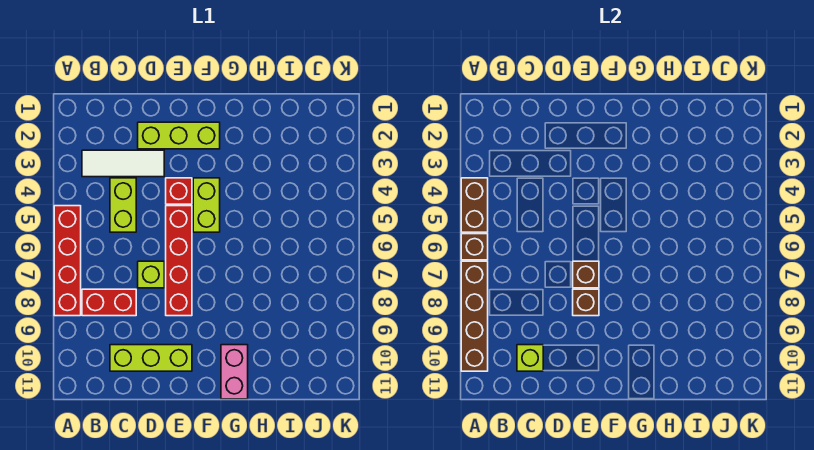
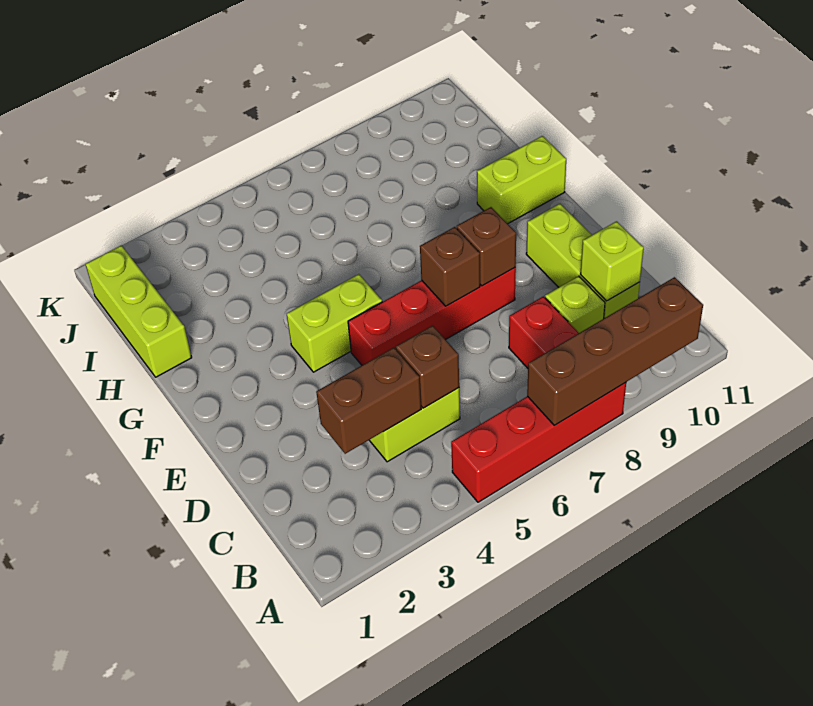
brown brick A4:A5 level 2 -> brown brick C3:C4 level 2
brown brick A6 level 2 -> brown brick C5 level 2
white tile B3:D3 level 1 -> none
lime brick D2:F2 level 1 -> lime brick H1:J1 level 1
lime brick D7 level 1 -> lime brick C9 level 1
red brick E4 level 1 -> none
pink brick G10:G11 level 1 -> lime brick G10:G11 level 1

